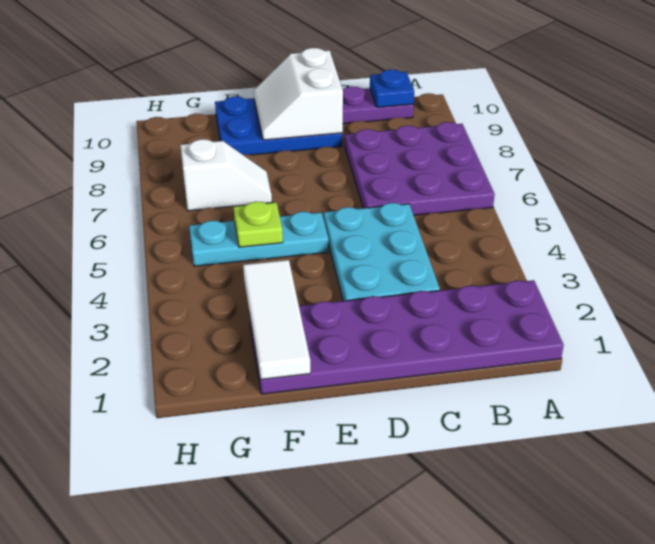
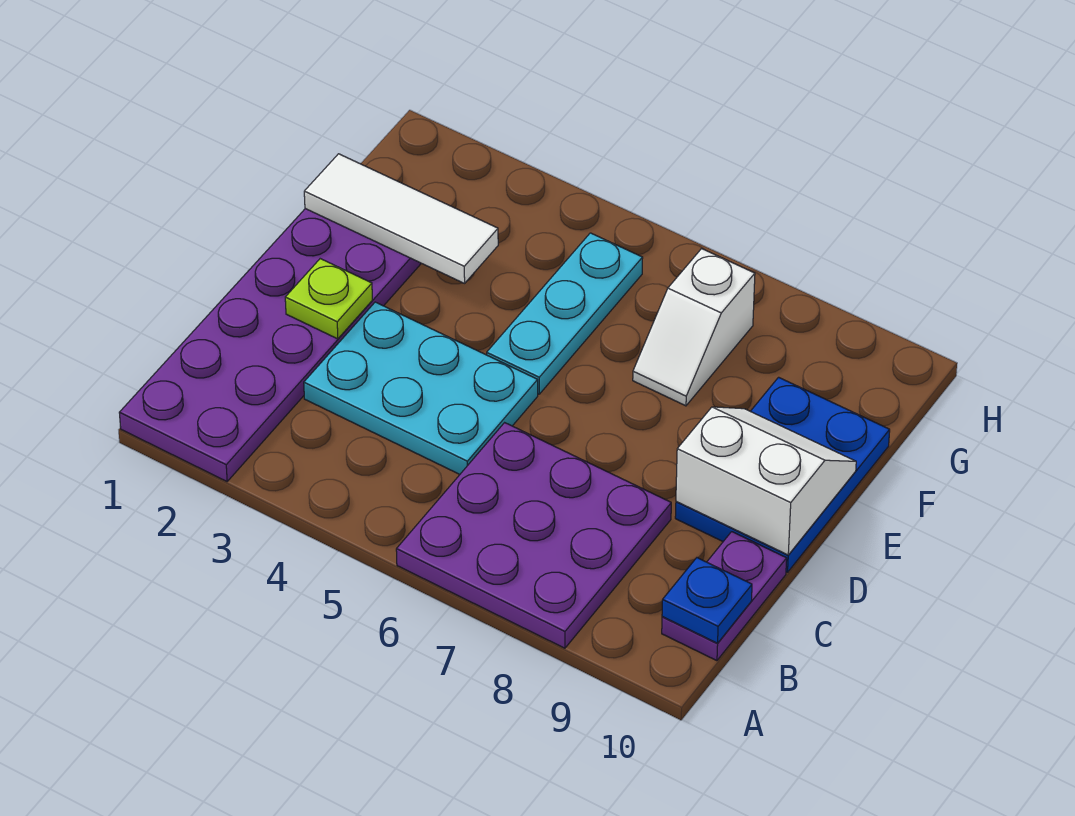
lime plate F5 level 2 -> lime plate D2 level 2

